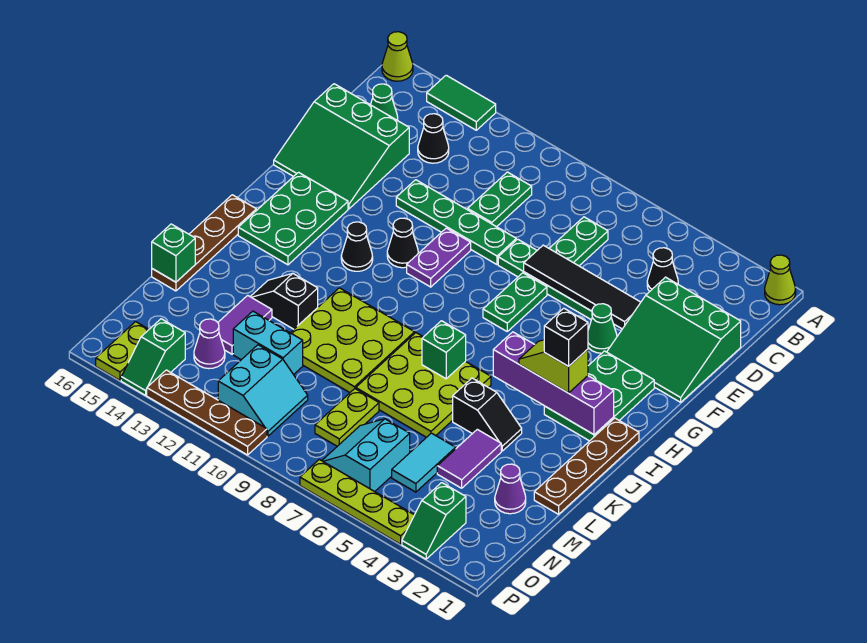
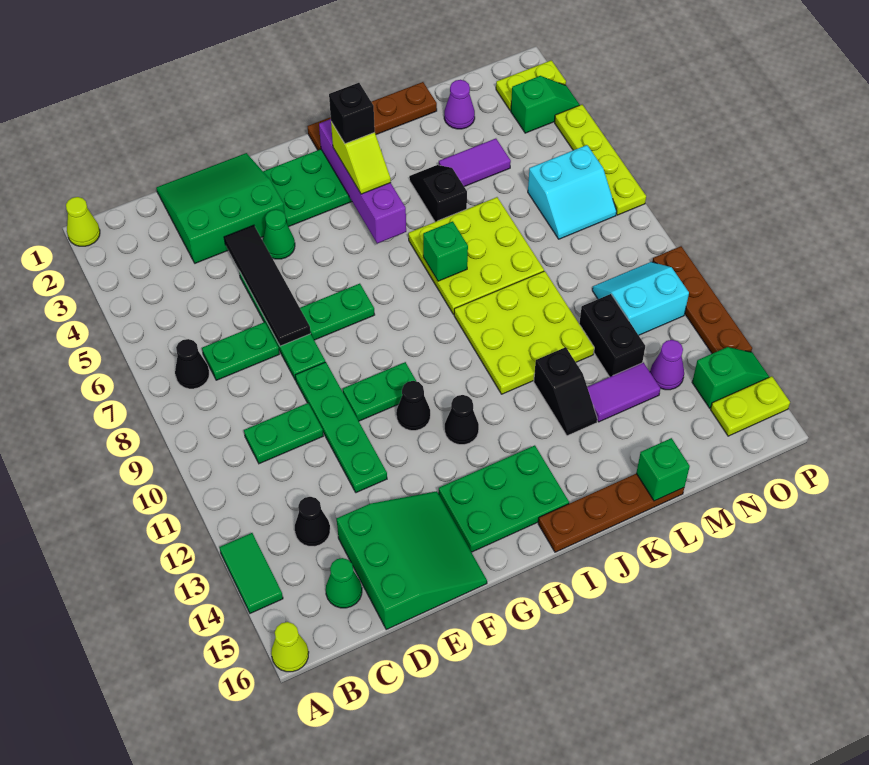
black cone C4 level 1 -> black cone B7 level 1
green slope D1:F3 level 1 top D -> green slope D1:F3 level 1 top 3
purple plate F10:G10 level 1 -> green plate F10:G10 level 1
cyan tile M5:N5 level 1 -> none
lime plate M8:N8 level 1 -> lime plate O2:P2 level 1
cyan brick M11:M12 level 1 -> black brick M11:M12 level 1

